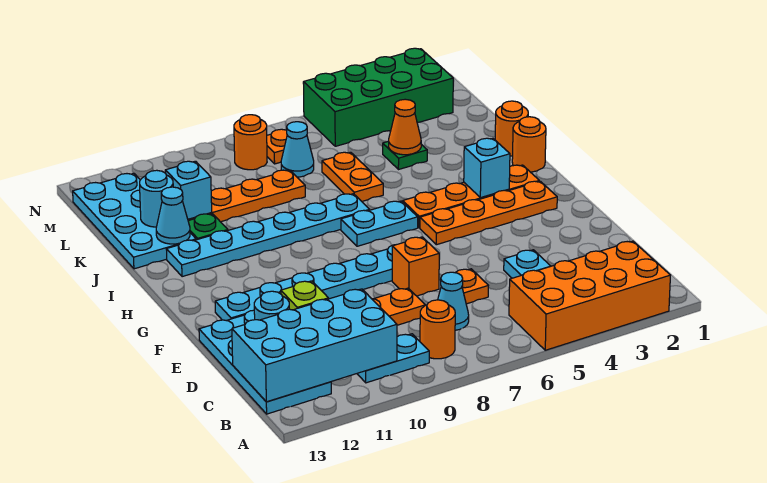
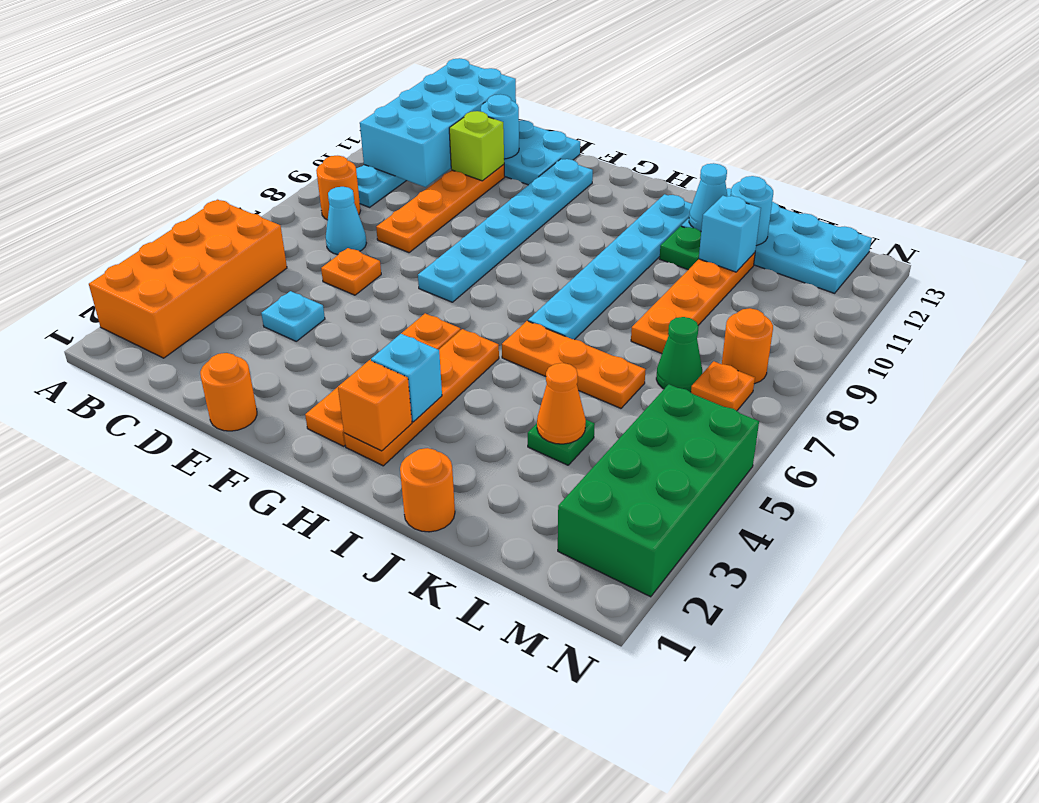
orange brick E7 level 1 -> orange brick H2 level 2
cyan plate H6:H7 level 1 -> none
orange round brick I1 level 1 -> orange round brick E1 level 1
orange plate J6:K6 level 1 -> orange plate I6:K6 level 1
cyan cone L7 level 1 -> green cone L7 level 1

